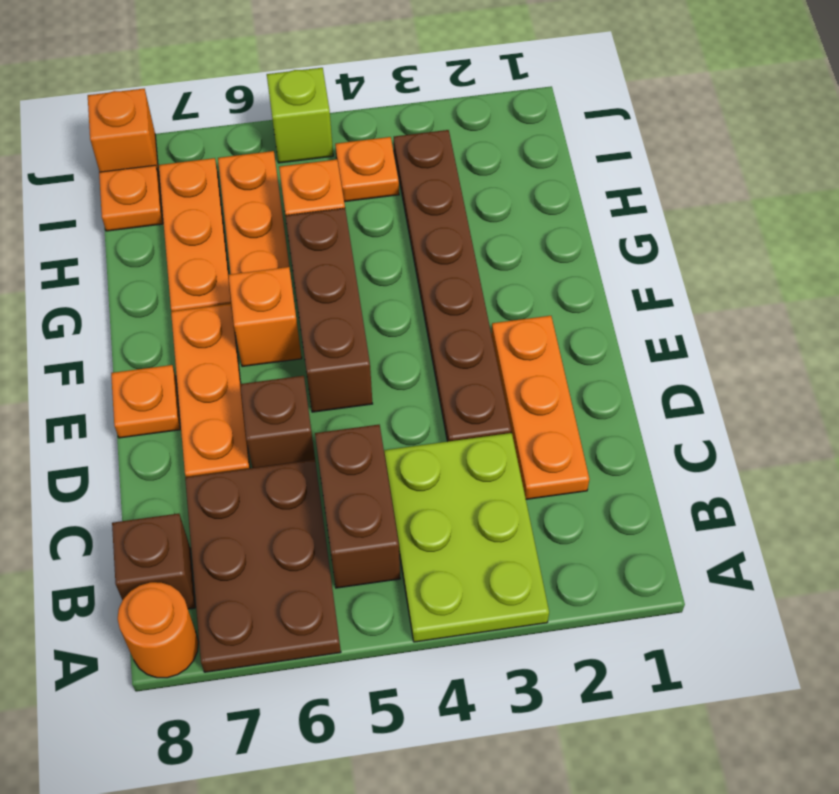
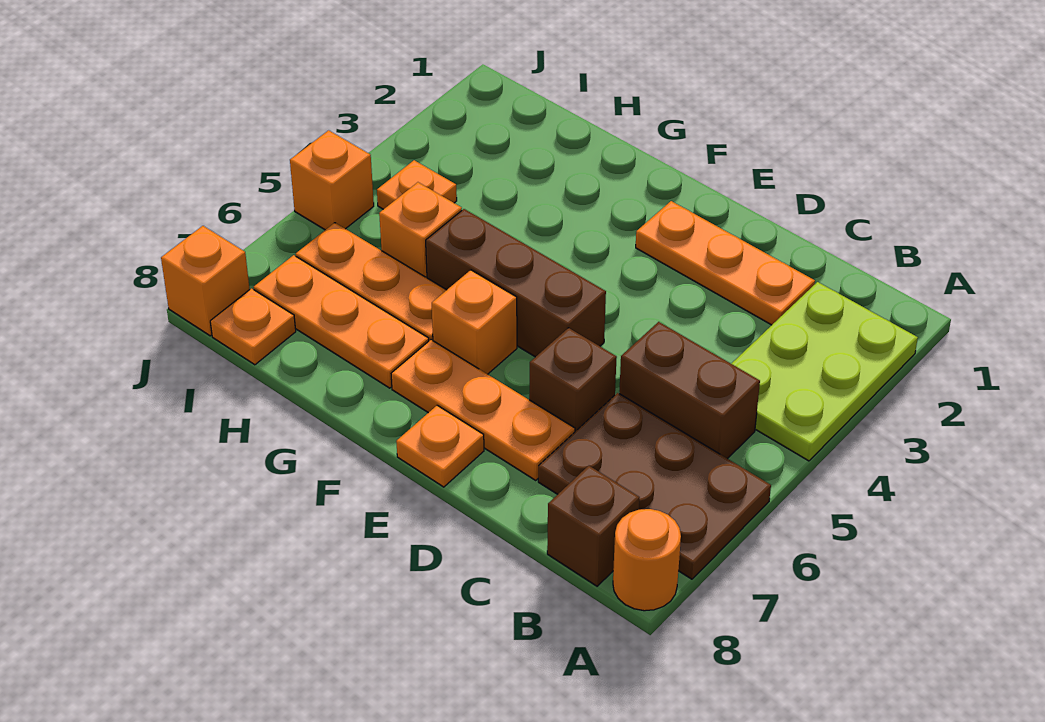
lime plate A3:C4 level 1 -> lime plate A2:B4 level 1
brown plate D3:I3 level 1 -> none
lime brick J5 level 1 -> orange brick J5 level 1

